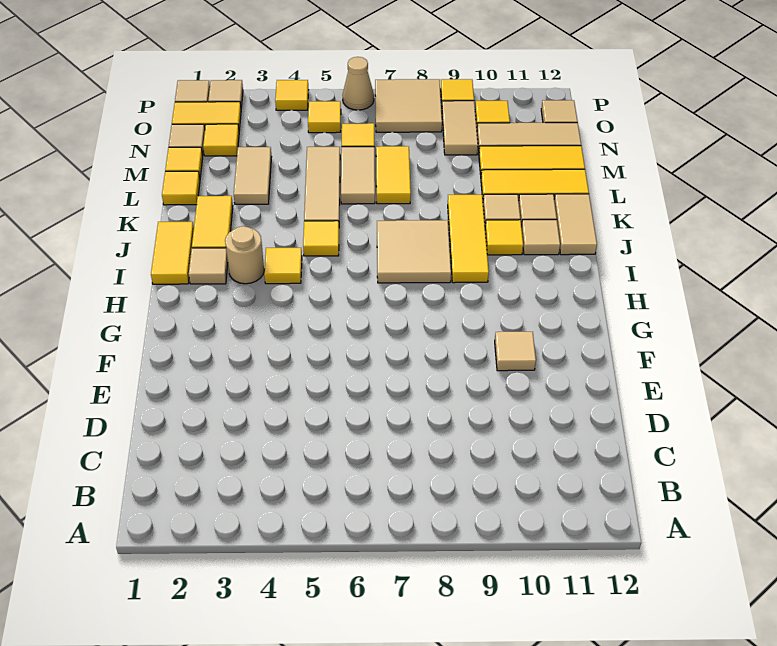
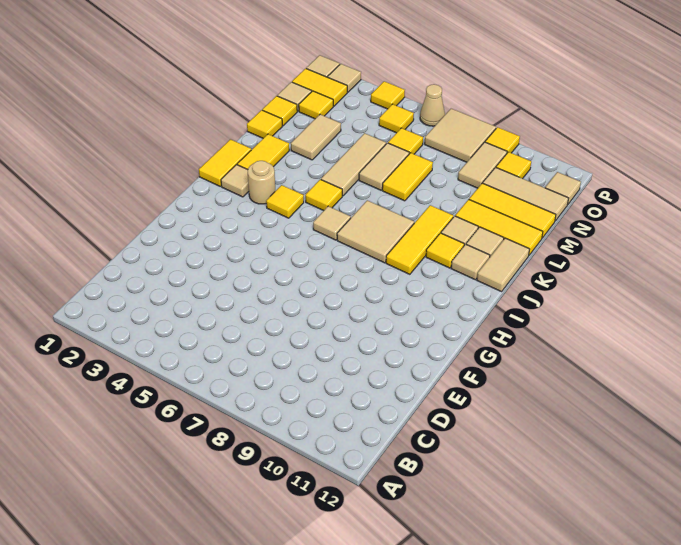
tan tile F10 level 1 -> tan tile I6 level 1

